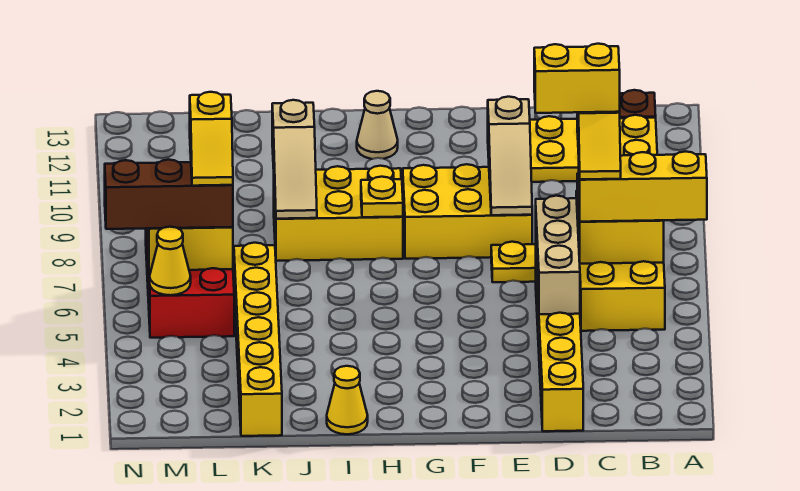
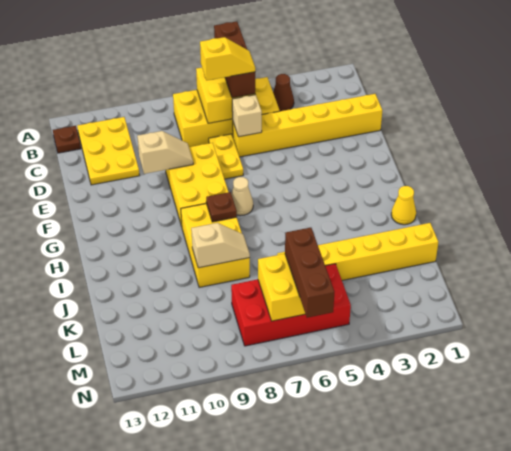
yellow brick A6:C6 level 3 -> brown brick A6:C6 level 3
none -> brown cone B4 level 1
yellow brick C7:D7 level 5 -> none
tan brick D4:D6 level 2 -> tan brick D6 level 2
tan slope E8:E10 level 2 top 10 -> tan slope E9:E10 level 2 top 10
yellow plate H8 level 2 -> brown plate H8 level 2
tan cone H12 level 1 -> tan cone G7 level 1
tan slope J8:J10 level 2 top 10 -> tan slope J8:J9 level 2 top 9
yellow slope L6:L7 level 4 top 7 -> none
yellow cone M5 level 2 -> none

